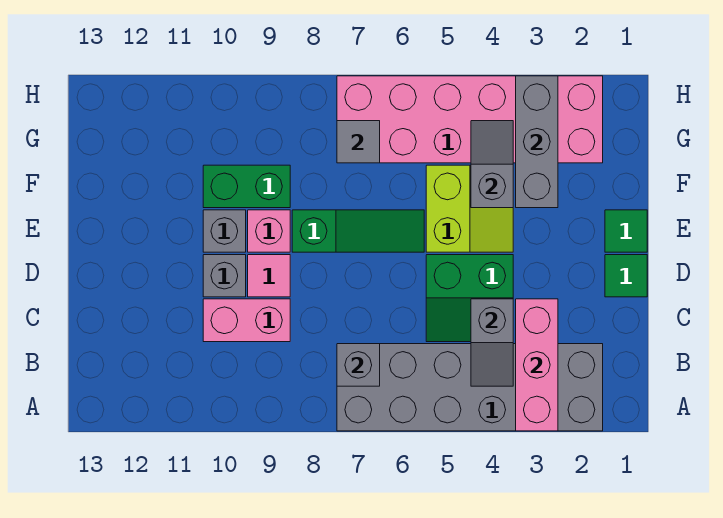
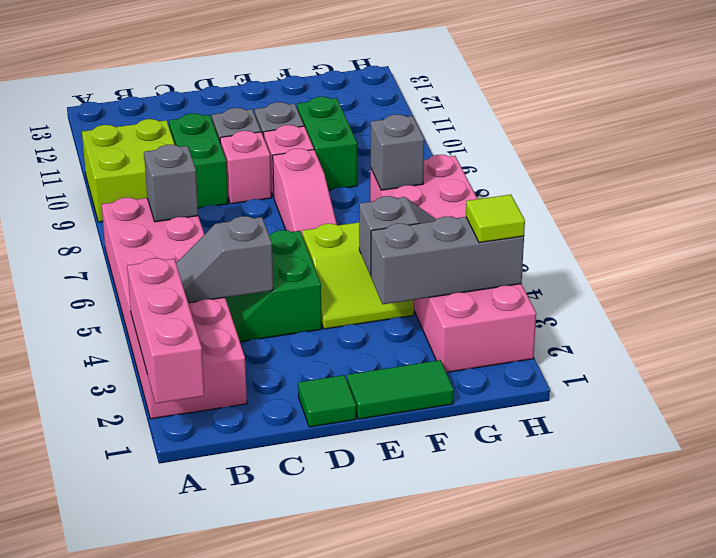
grey brick A2:B7 level 1 -> pink brick A2:B7 level 1
pink brick A3:C3 level 2 -> pink brick A1:A3 level 2
none -> lime brick A9:B10 level 1
pink brick C9:C10 level 1 -> green brick C9:C10 level 1
pink tile D9 level 1 -> pink brick D9 level 1
green tile E1 level 1 -> green tile E1:F1 level 1
green slope E6:E8 level 1 top 8 -> pink slope E6:E8 level 1 top 8
grey tile G7 level 2 -> grey brick G7 level 2
none -> lime tile H3 level 3

